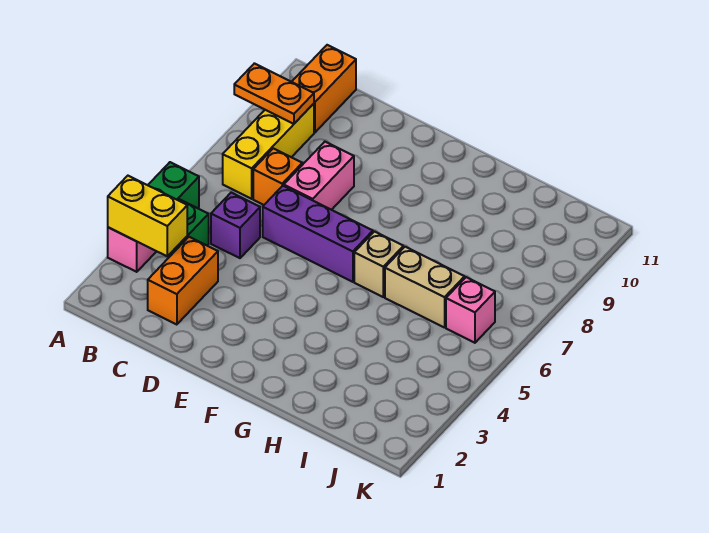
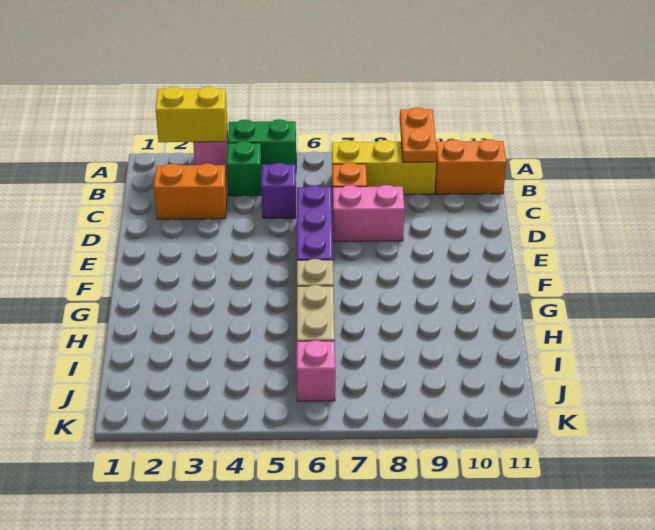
yellow brick A3:B3 level 2 -> yellow brick A2:A3 level 2

